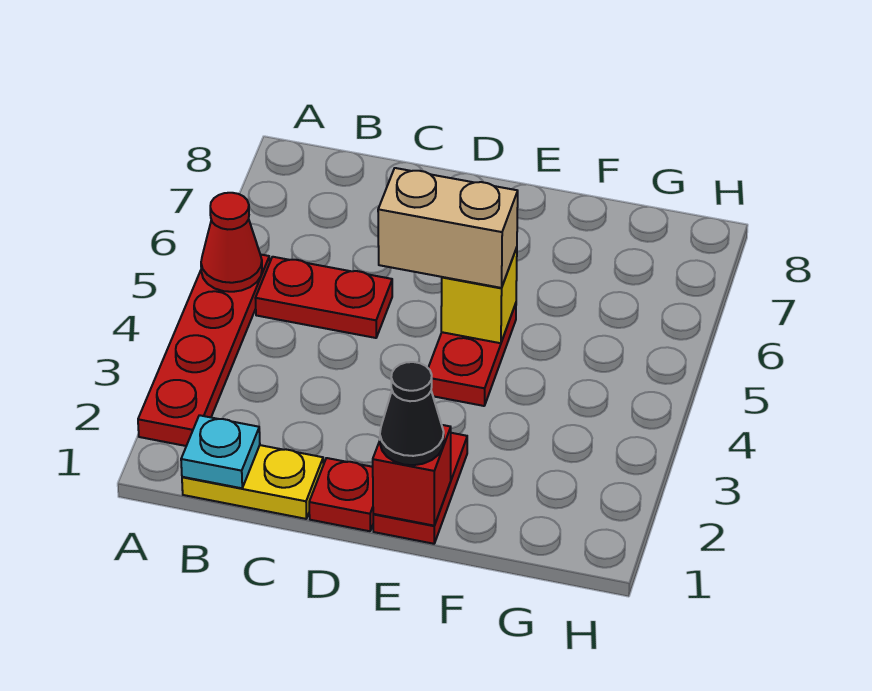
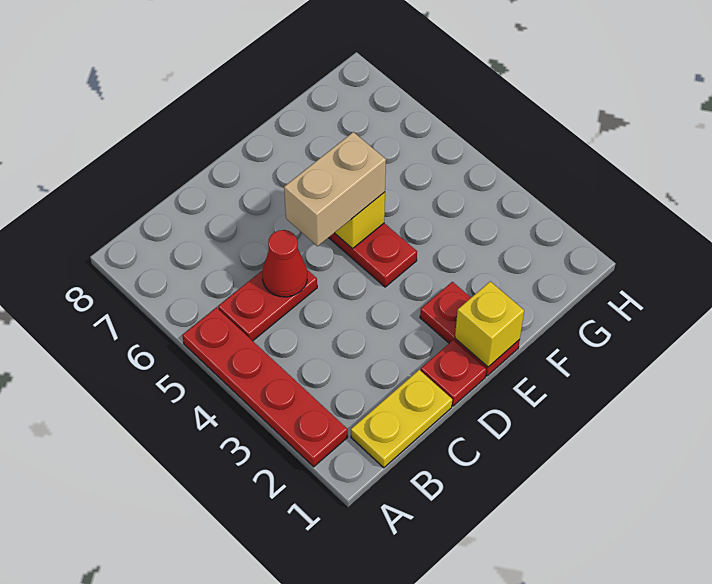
red cone A5 level 2 -> red cone C5 level 2
cyan plate B1 level 2 -> none
red brick E1 level 2 -> yellow brick E1 level 2
black cone E1 level 3 -> none

